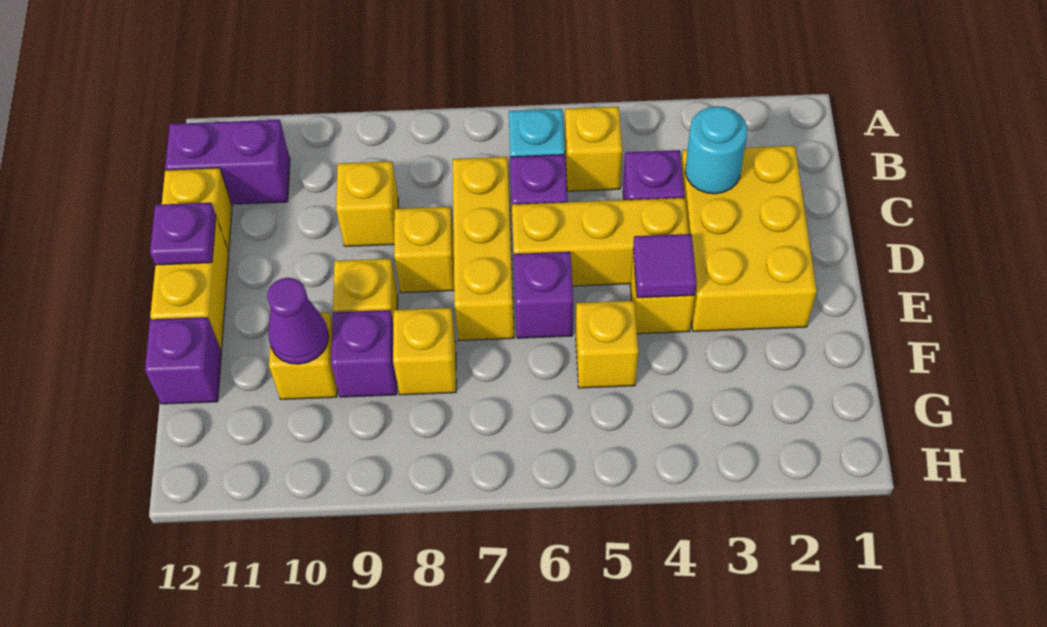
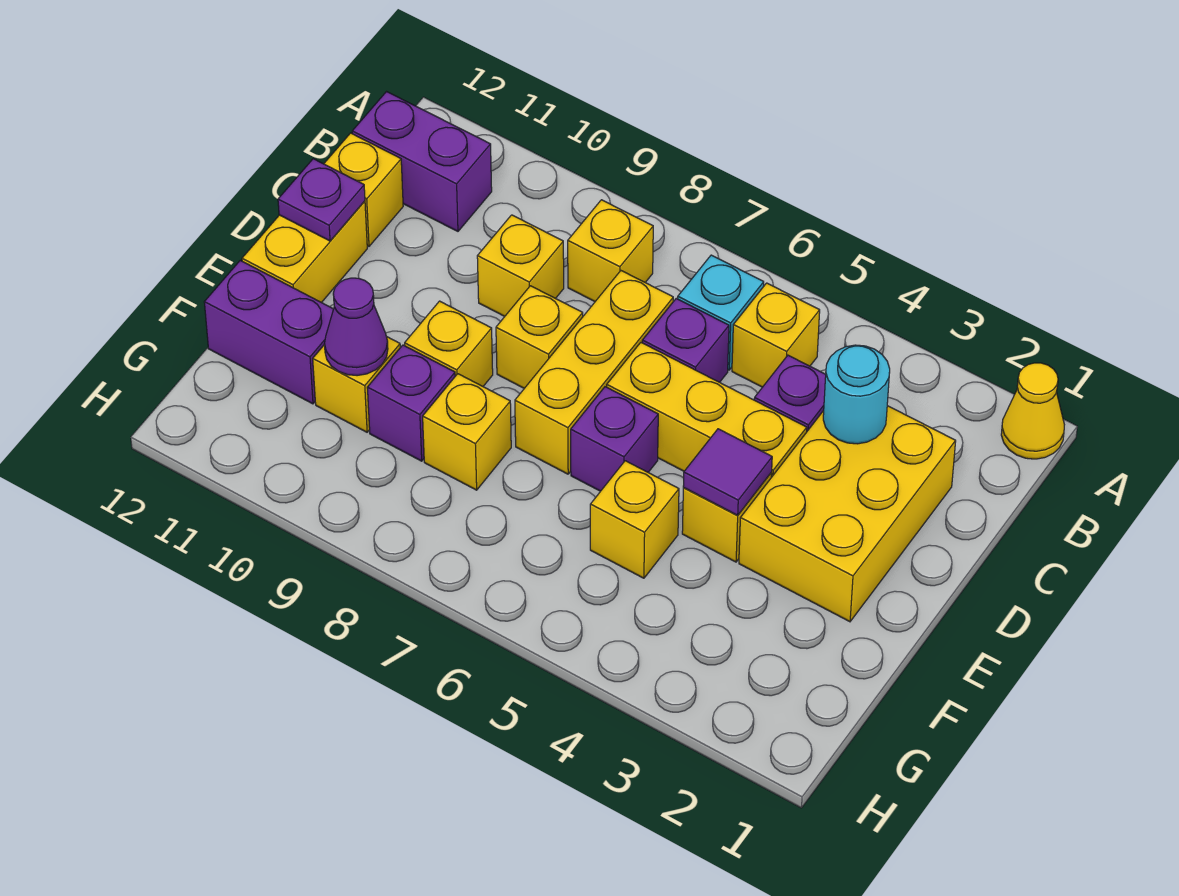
none -> yellow cone A1 level 1
none -> yellow brick B8 level 1
purple brick F12 level 1 -> purple brick F11:F12 level 1

